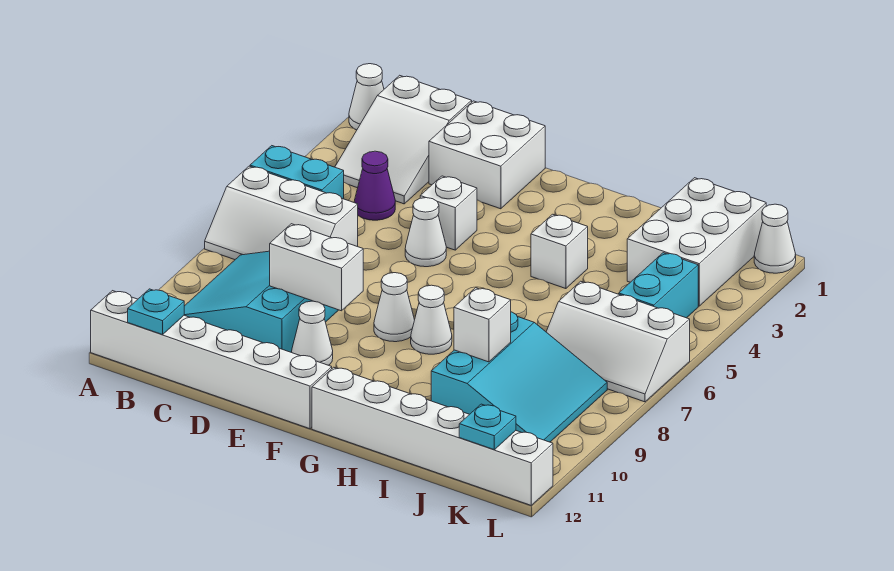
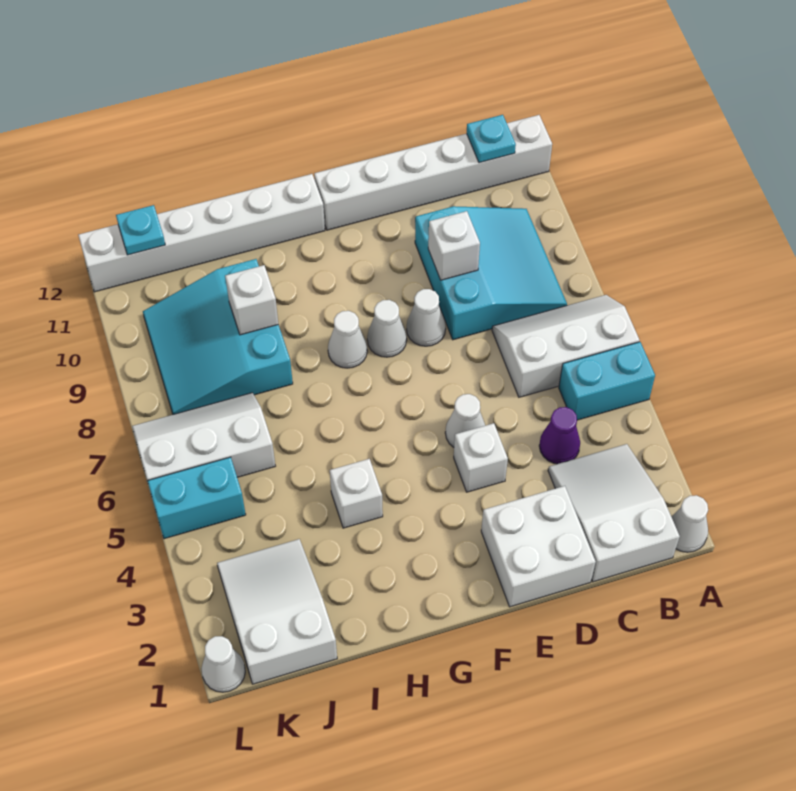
white brick D9:E9 level 2 -> white brick D9 level 2
white cone E10 level 1 -> white cone E8 level 1
white brick J1:K3 level 1 -> white slope J1:K3 level 1 top 1
cyan brick K4:K5 level 1 -> cyan brick K5:L5 level 1

